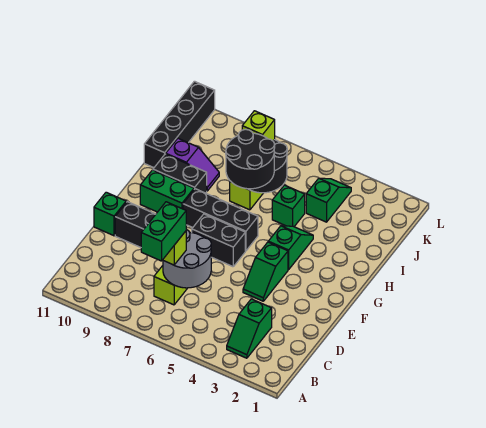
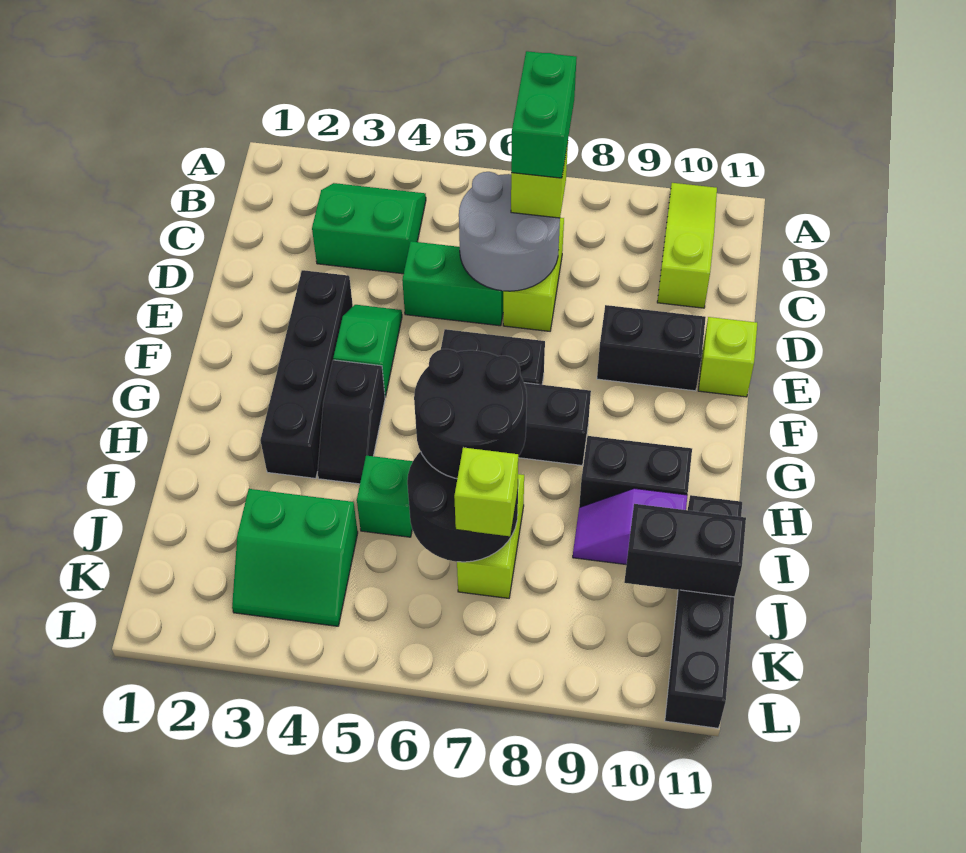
none -> lime slope A10:C10 level 1 top C
green slope B3:C3 level 1 top C -> green slope B3:C4 level 1 top C
none -> black brick E3:H3 level 1
green brick E11 level 1 -> lime brick E11 level 1
green slope G4:H4 level 1 top G -> black slope G4:H4 level 1 top G
green brick G9:G10 level 1 -> green brick D5:D6 level 1
green slope J4:K4 level 1 top J -> green slope J3:K4 level 1 top J
none -> black brick J10:J11 level 2

